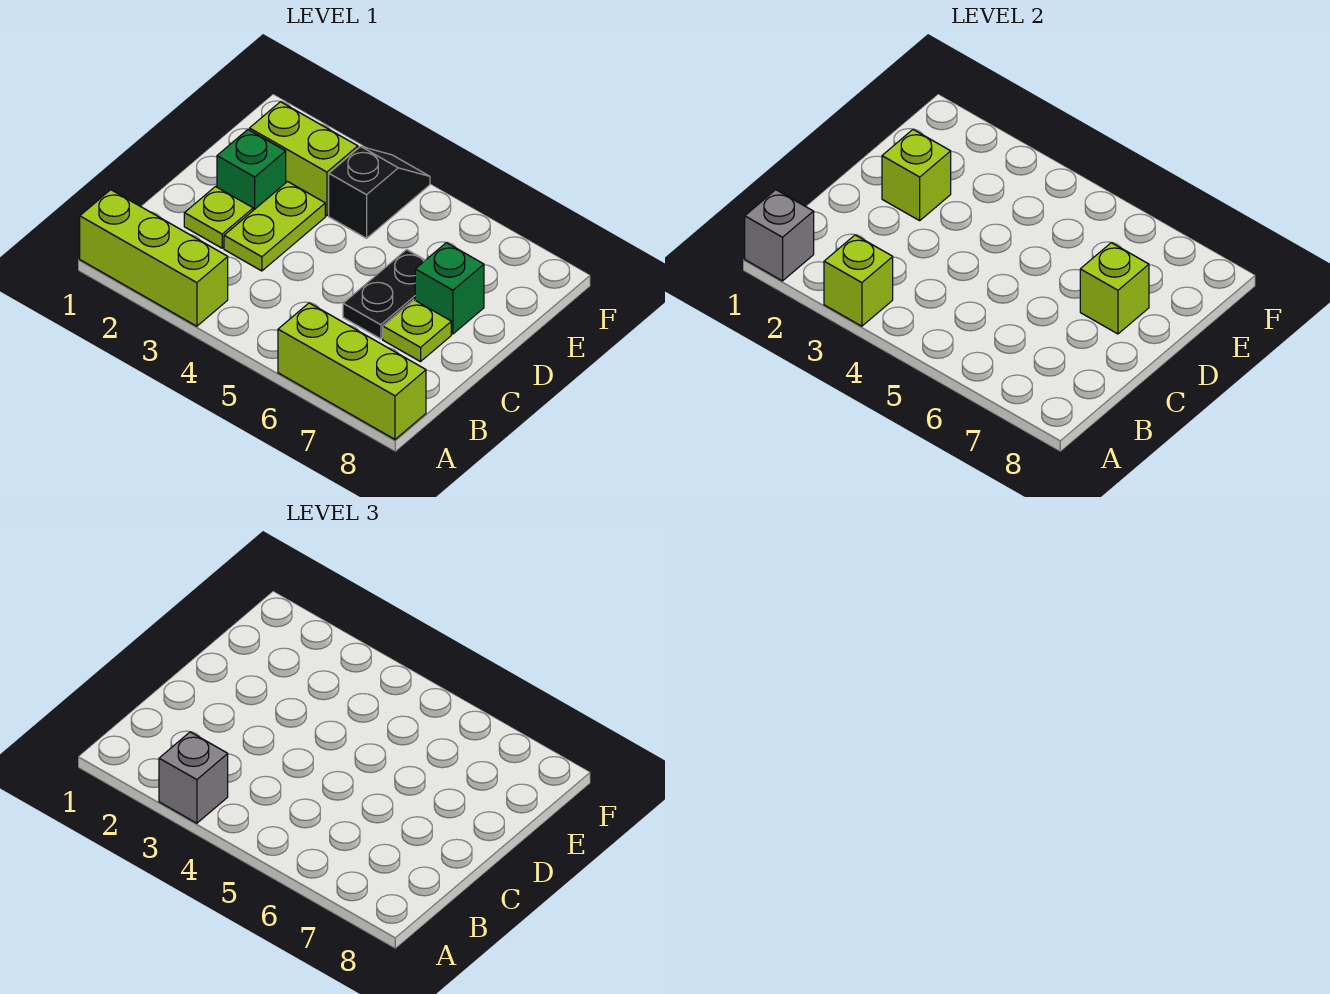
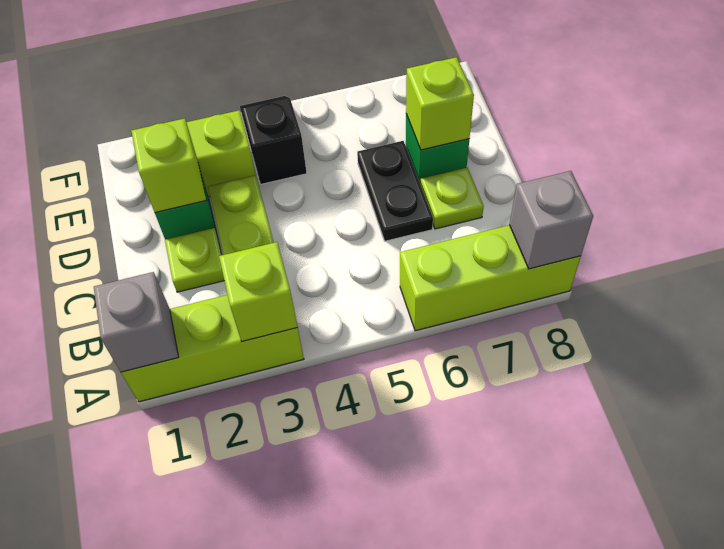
grey brick A3 level 3 -> grey brick A8 level 2

